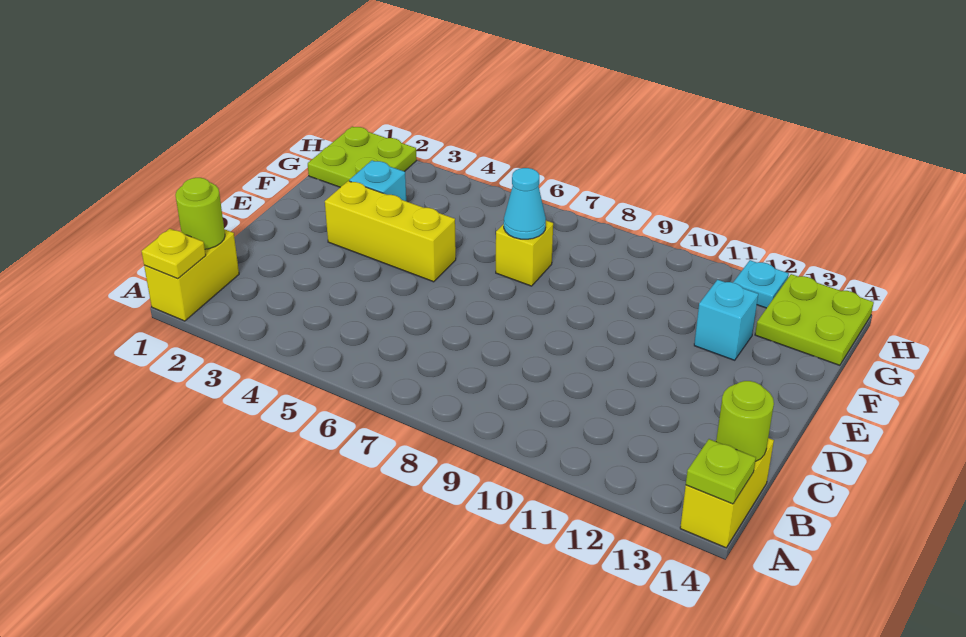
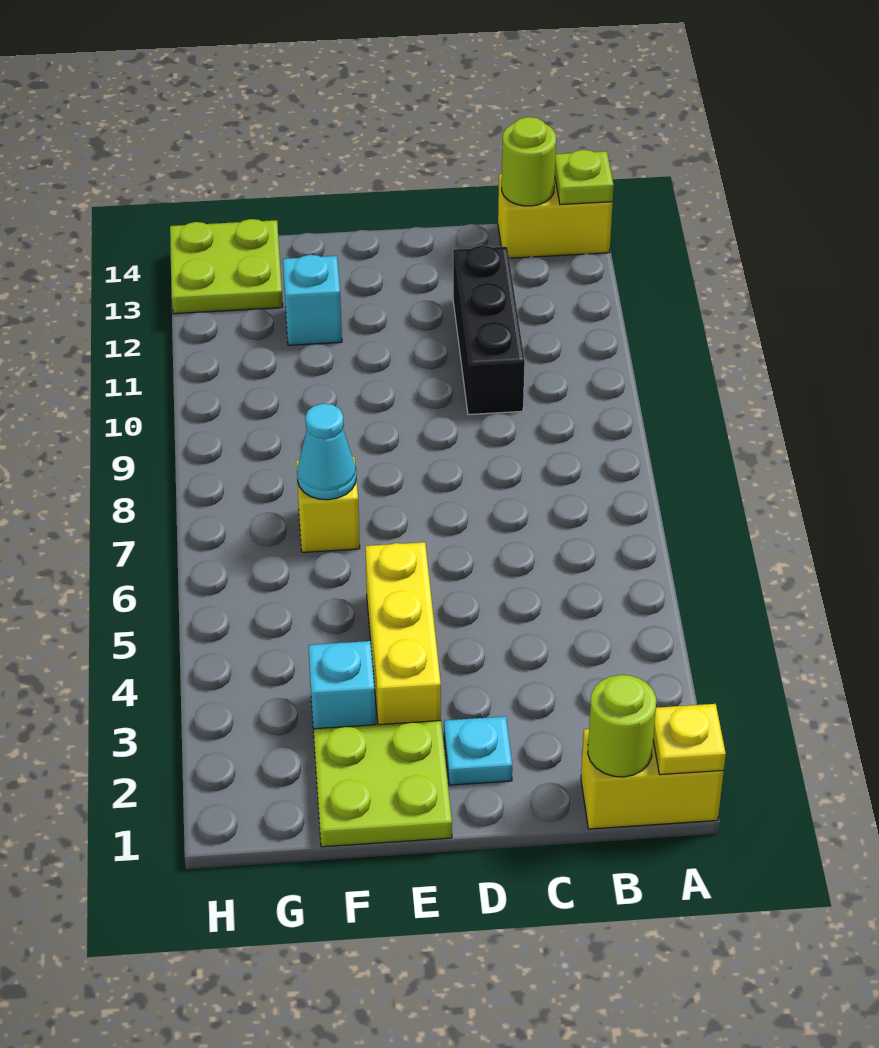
none -> black brick C10:C12 level 1
lime plate G1:H2 level 1 -> lime plate E1:F2 level 1
cyan plate H12 level 1 -> cyan plate D2 level 1

